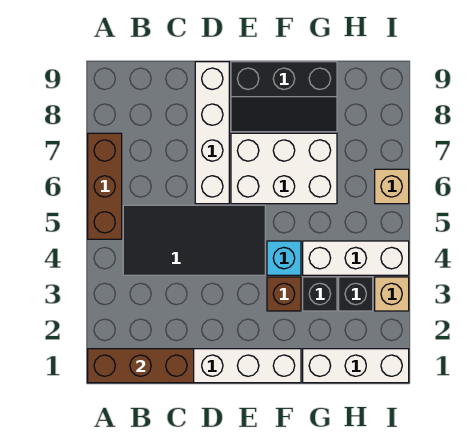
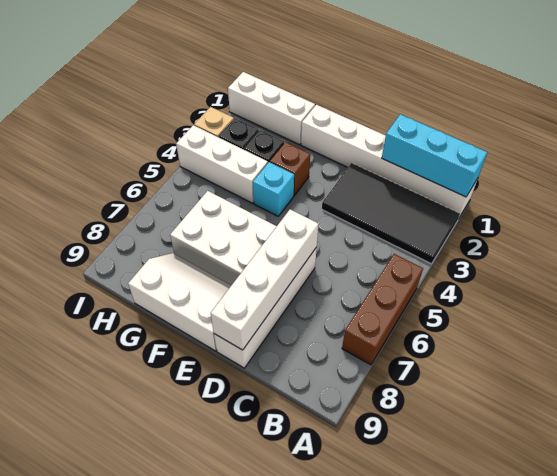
brown brick A1:C1 level 2 -> cyan brick A1:C1 level 2
black tile B4:E5 level 1 -> black tile A2:D3 level 1
none -> white brick D6:D9 level 2
black slope E8:G9 level 1 top 9 -> white slope E8:G9 level 1 top 9
tan brick I6 level 1 -> none

